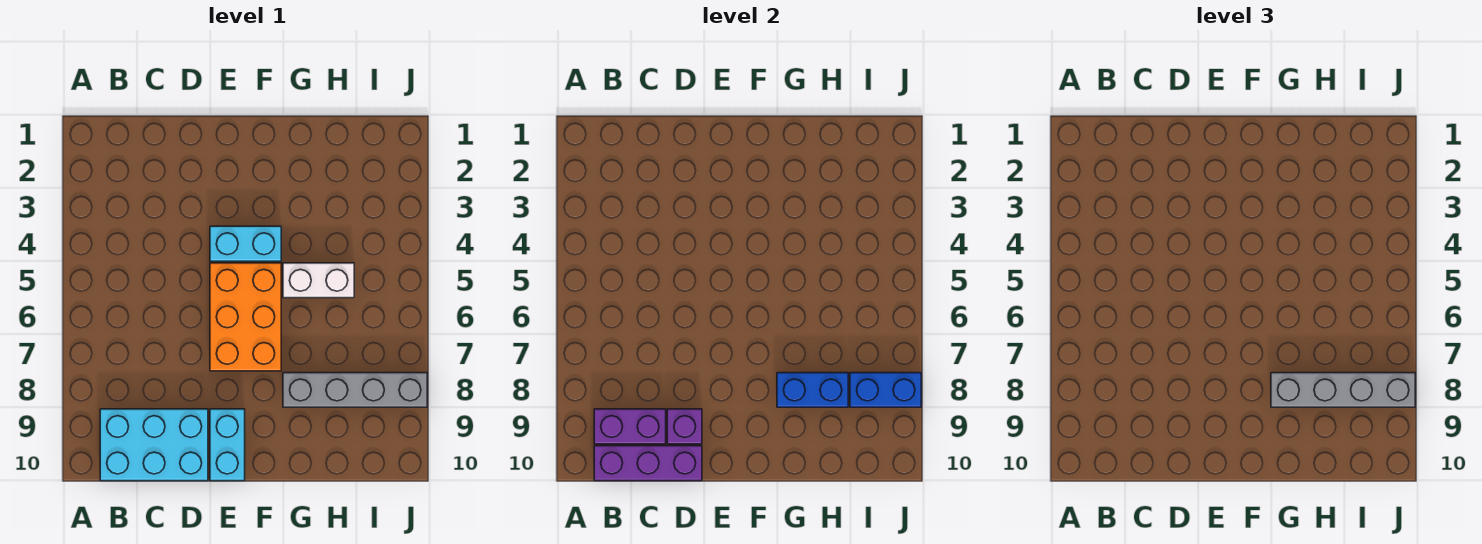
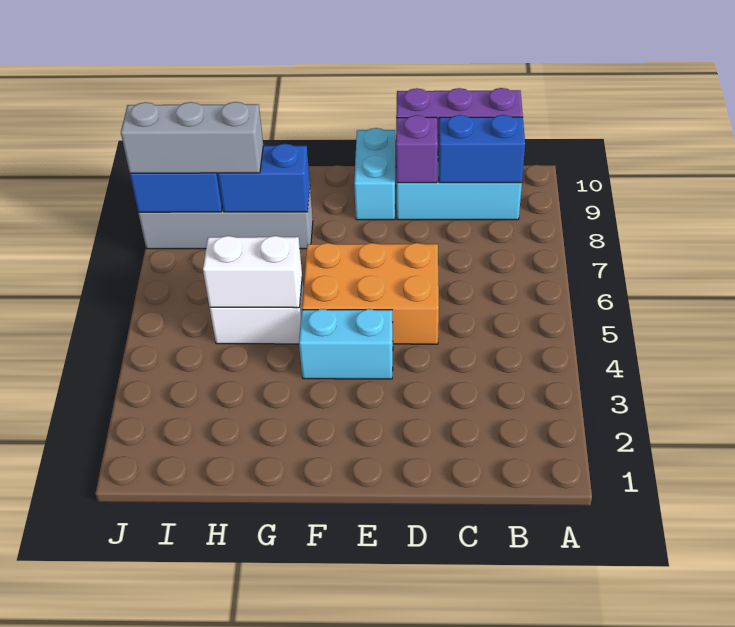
purple brick B9:C9 level 2 -> blue brick B9:C9 level 2
orange brick E5:F7 level 1 -> orange brick D5:F6 level 1
none -> white brick G5:H5 level 2
grey brick G8:J8 level 3 -> grey brick H8:J8 level 3

